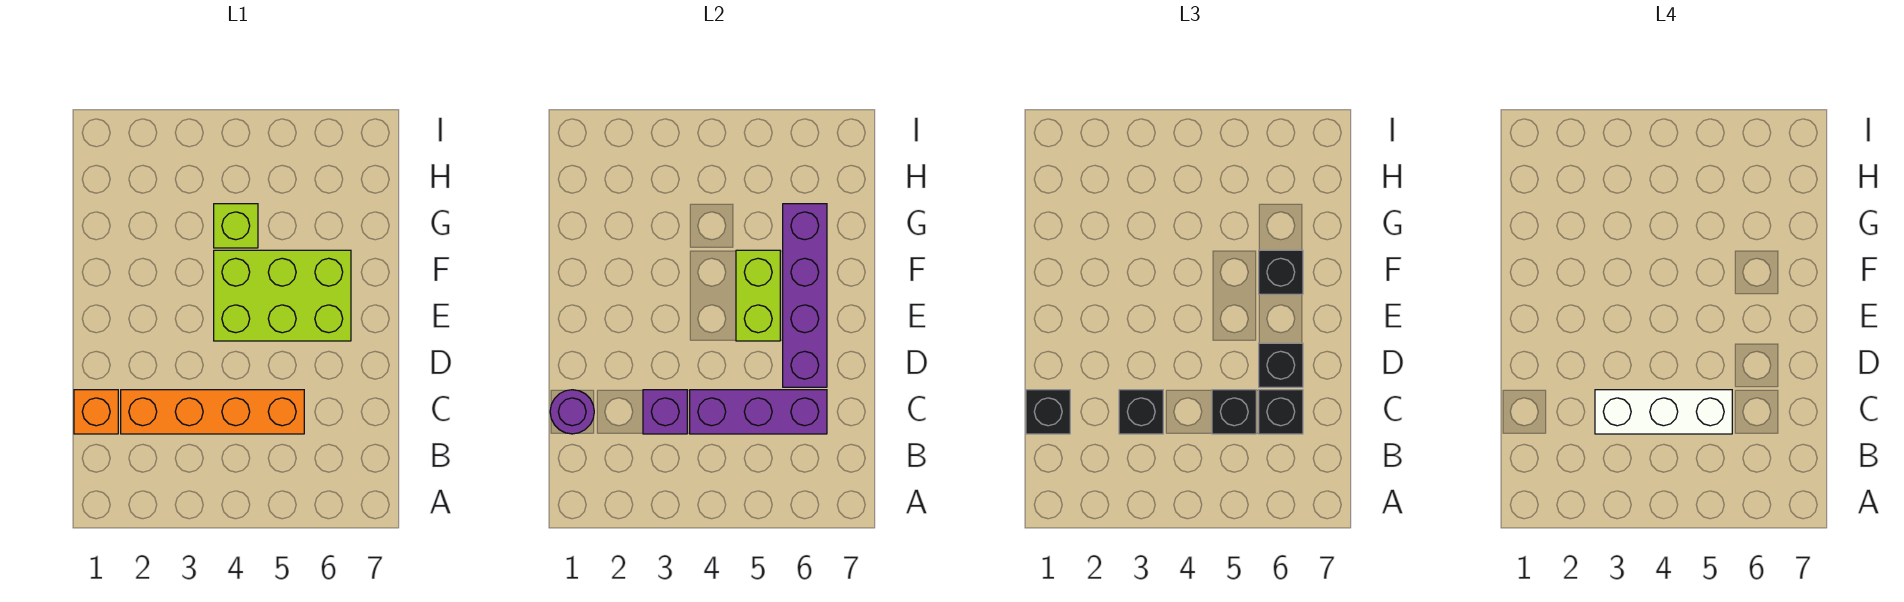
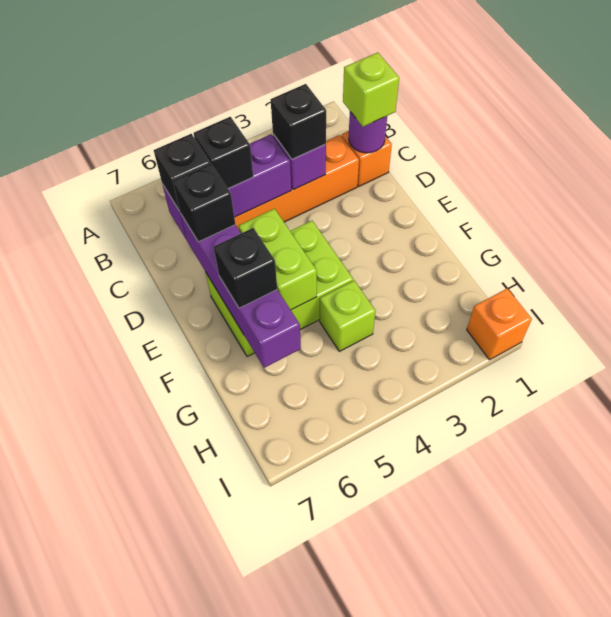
black brick C1 level 3 -> lime brick C1 level 3
white brick C3:C5 level 4 -> none
none -> orange brick I1 level 1

